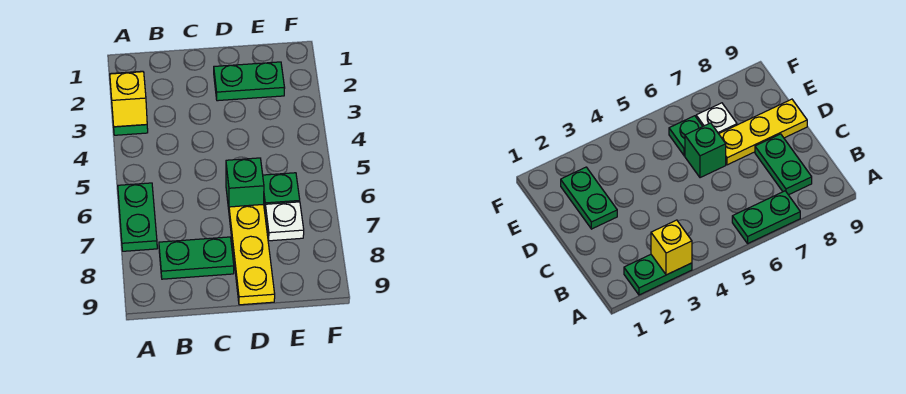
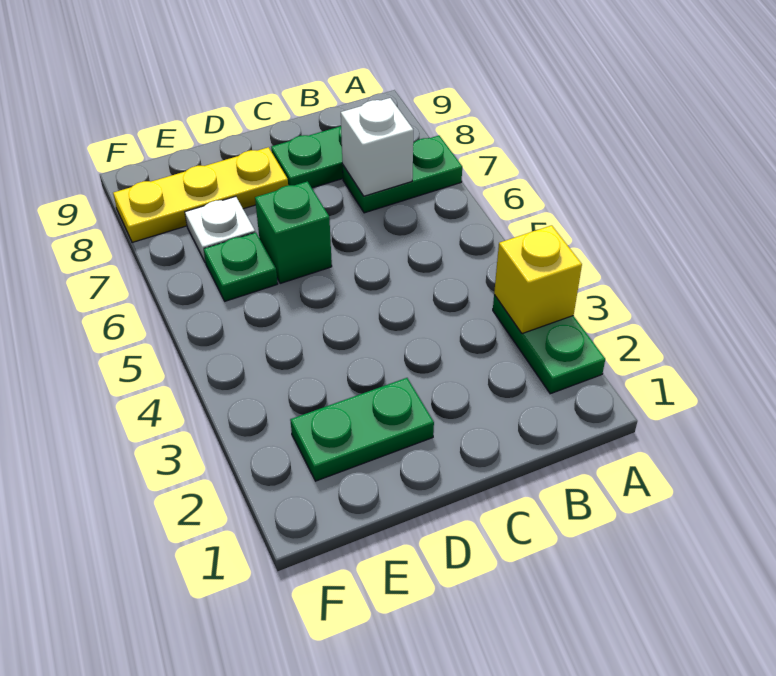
green plate A6:A7 level 1 -> green plate A7:B7 level 1
none -> white brick B7 level 2
yellow plate D7:D9 level 1 -> yellow plate D8:F8 level 1

